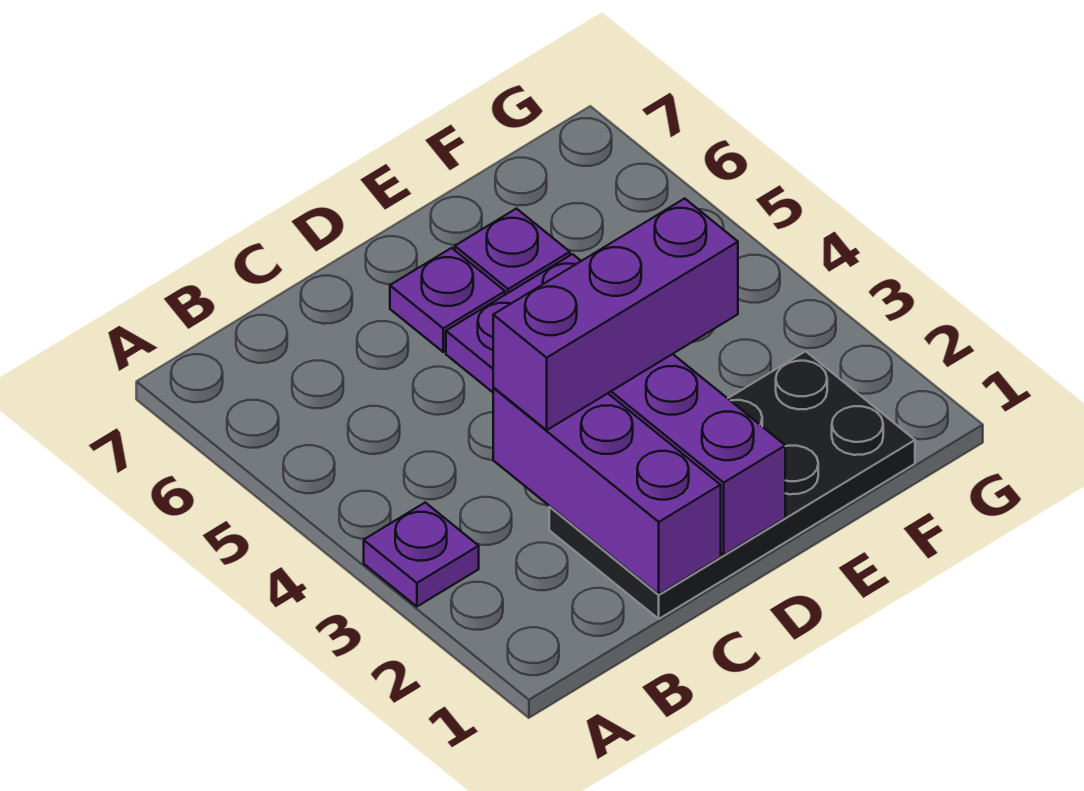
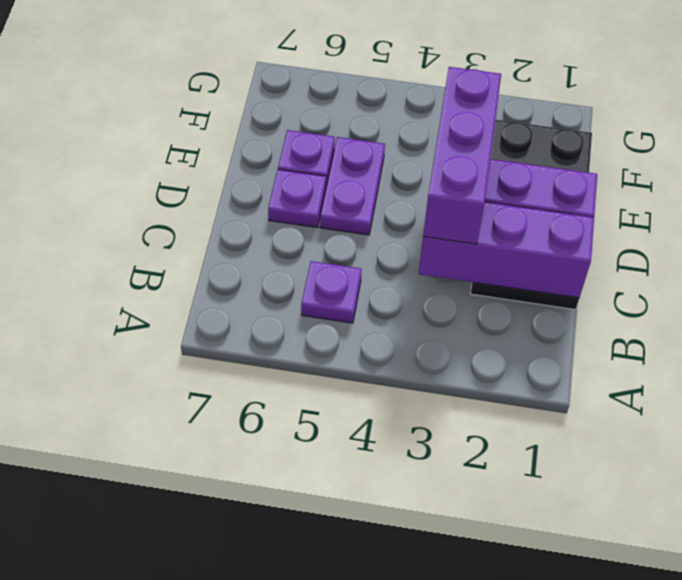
purple plate A3 level 1 -> purple plate B5 level 1

